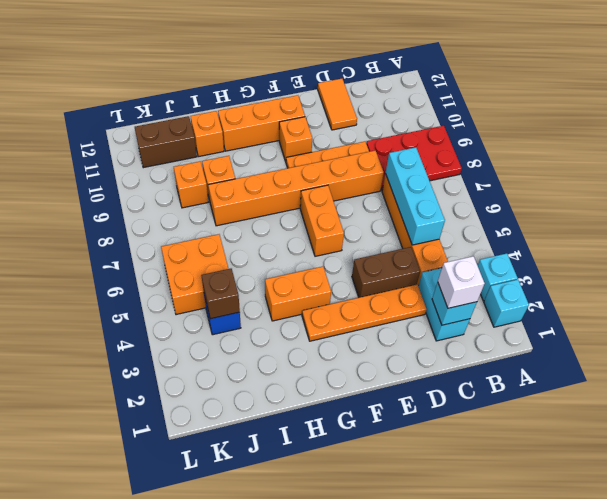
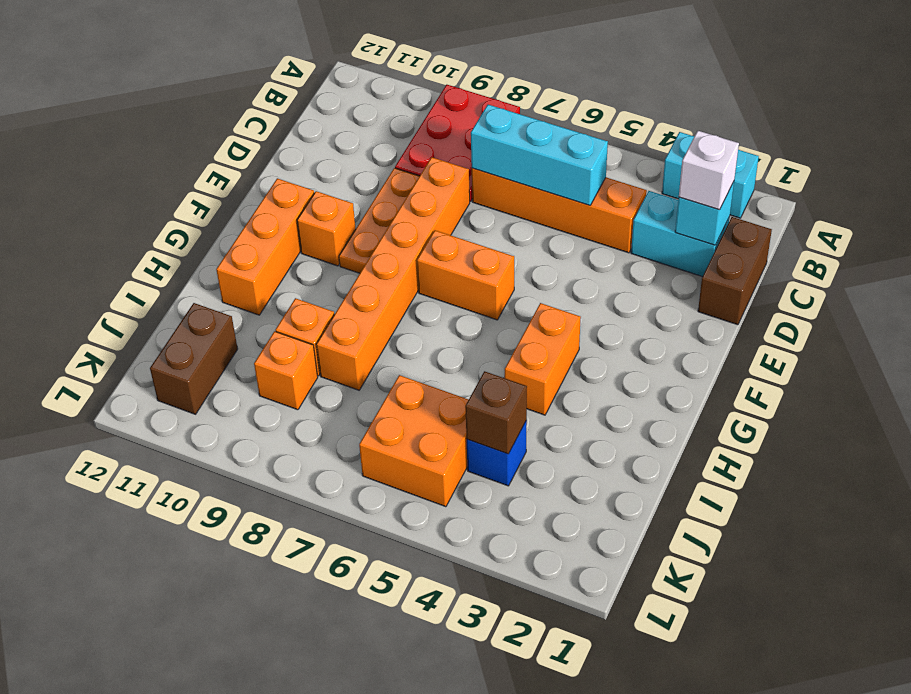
orange plate D3:G3 level 1 -> none
brown brick D4:E4 level 1 -> brown brick C1:D1 level 1
orange tile D11:D12 level 1 -> none
orange brick I11 level 1 -> none

